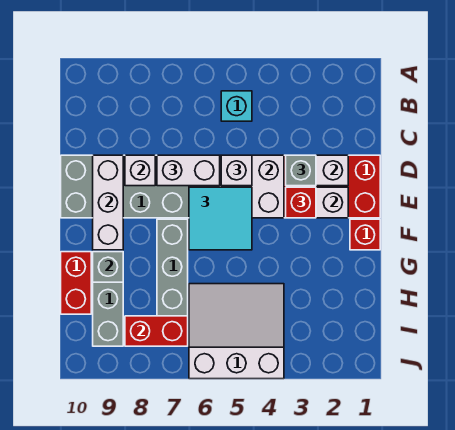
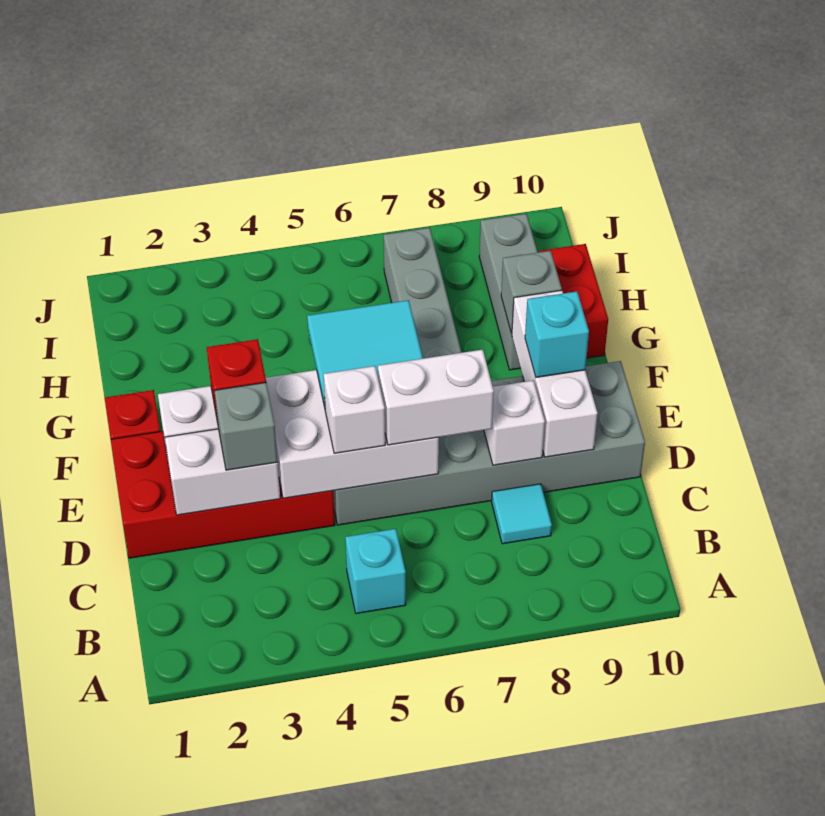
none -> cyan tile C8 level 1
none -> cyan brick E9 level 3
white slope H4:J6 level 1 top J -> none
red brick I7:I8 level 2 -> none

